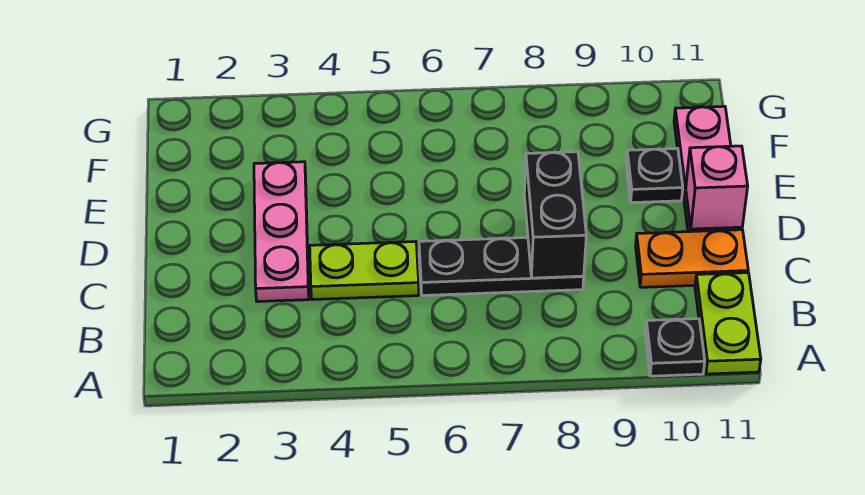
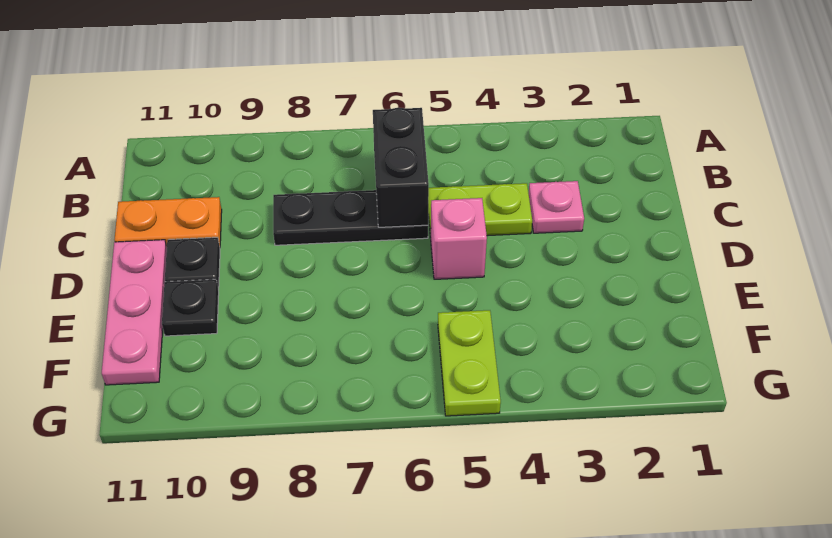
black plate A10 level 1 -> black plate D10 level 1
lime plate A11:B11 level 1 -> lime plate F5:G5 level 1
pink plate C3:E3 level 1 -> pink plate C3 level 1
black brick C8:D8 level 2 -> black brick B6:C6 level 2
pink brick D11 level 2 -> pink brick D5 level 1

